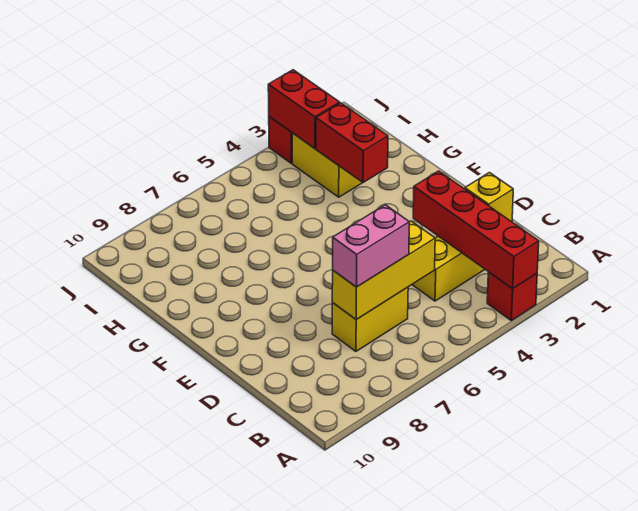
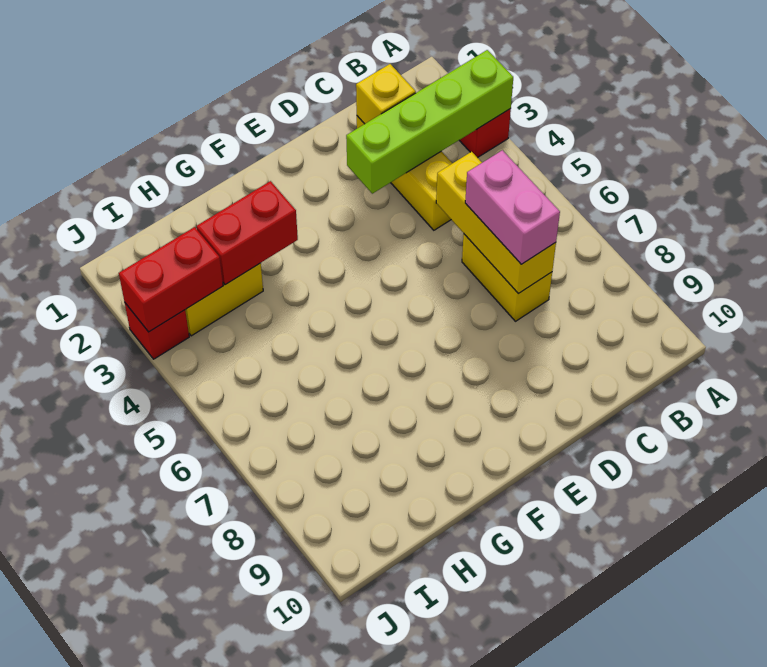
red brick A3:D3 level 2 -> lime brick A3:D3 level 2

